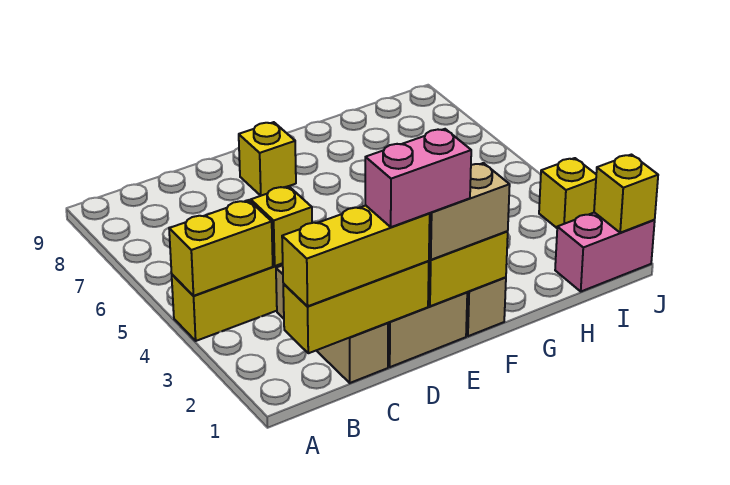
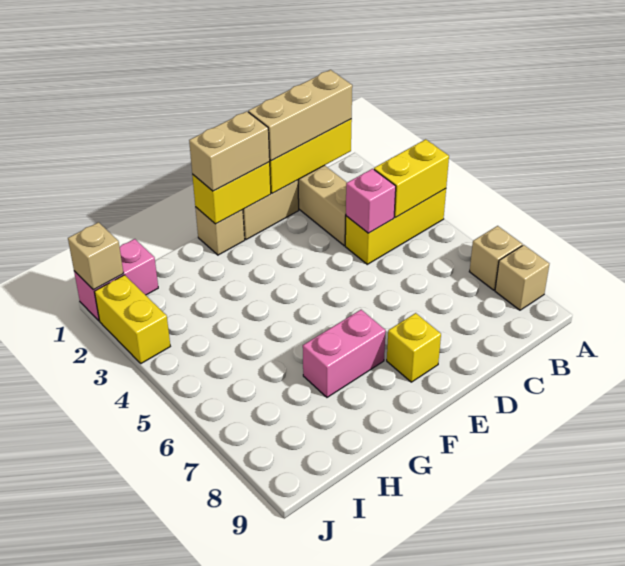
none -> tan brick A7 level 1
none -> tan brick A8 level 1
yellow brick B1:D1 level 3 -> tan brick B1:D1 level 3
yellow brick C4 level 2 -> pink brick C4 level 2
pink brick D1:E1 level 4 -> pink brick F7:G7 level 1
yellow brick J1 level 2 -> tan brick J1 level 2
yellow brick J3 level 1 -> yellow brick J2:J3 level 1

